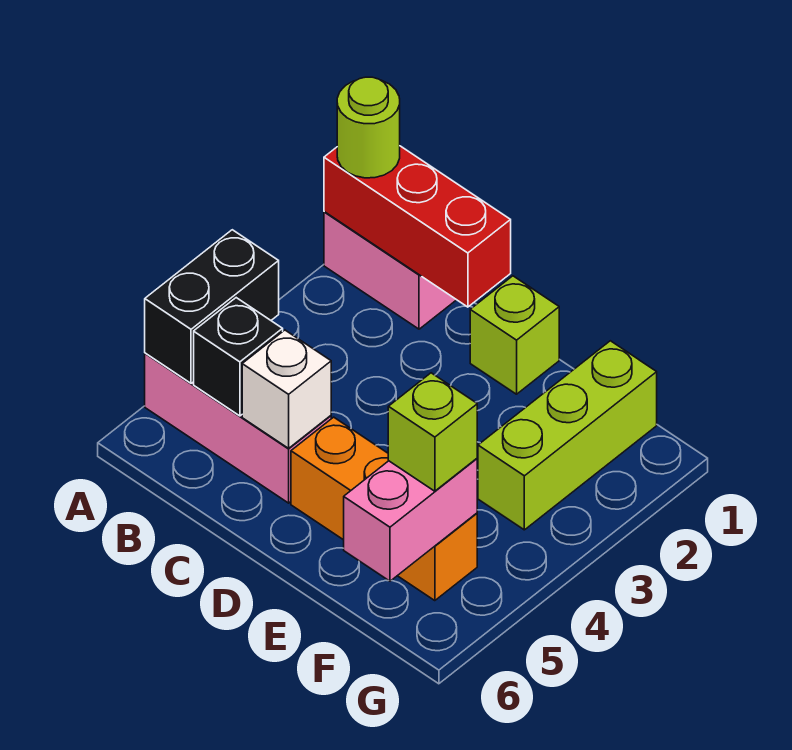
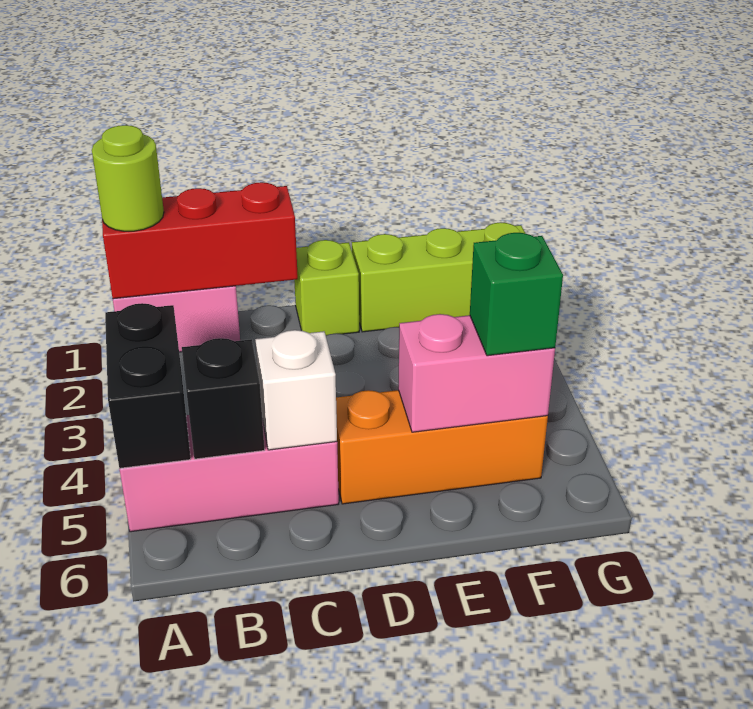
lime brick F1:F3 level 1 -> lime brick E1:G1 level 1
pink brick F5:F6 level 2 -> pink brick E5:F5 level 2
lime brick F5 level 3 -> green brick F5 level 3

